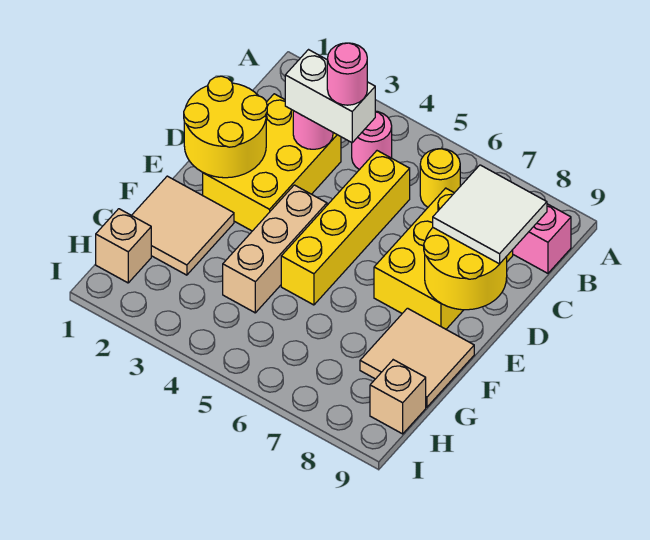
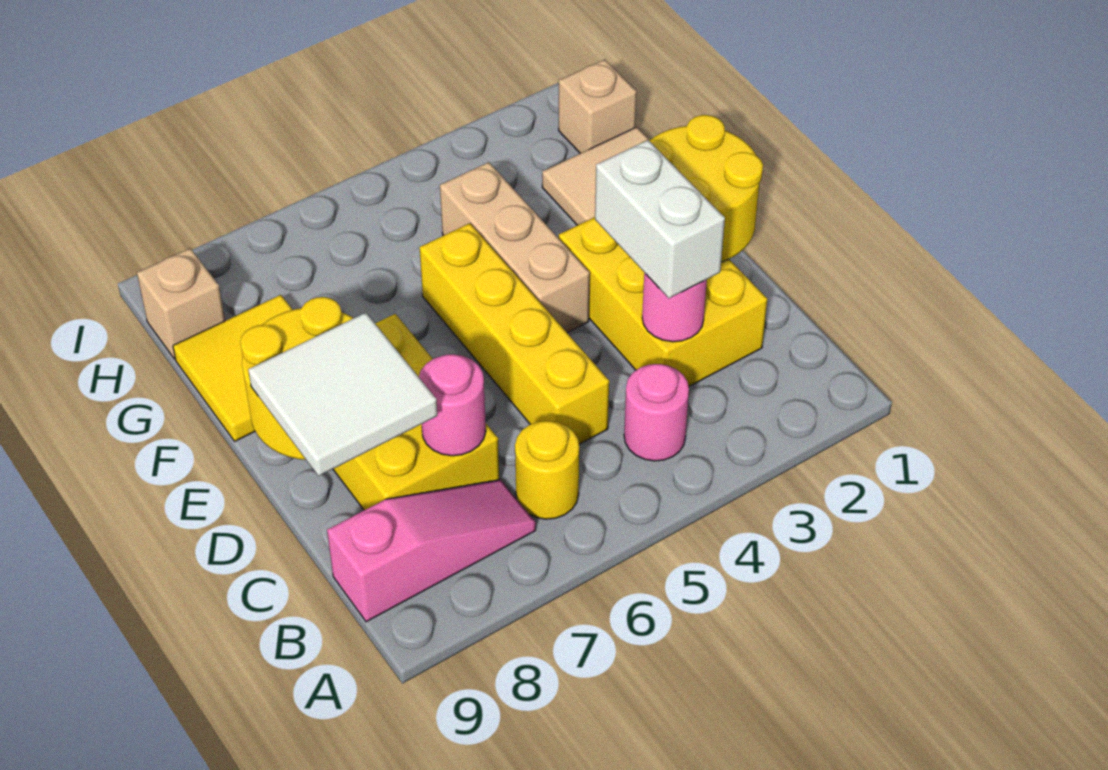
white brick C3:C4 level 3 -> white brick C3:D3 level 3
pink round brick C4 level 4 -> pink round brick C7 level 2
tan tile F8:G9 level 1 -> yellow tile F8:G9 level 1

